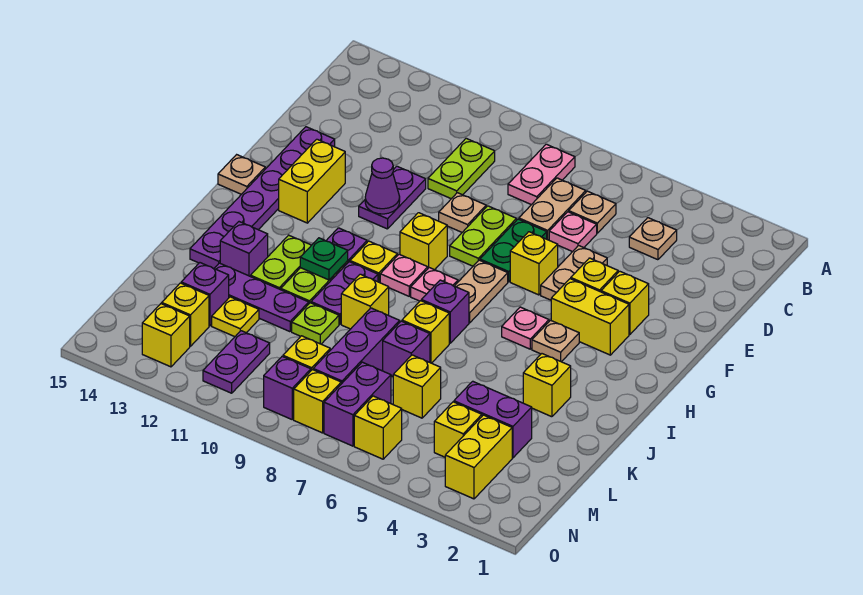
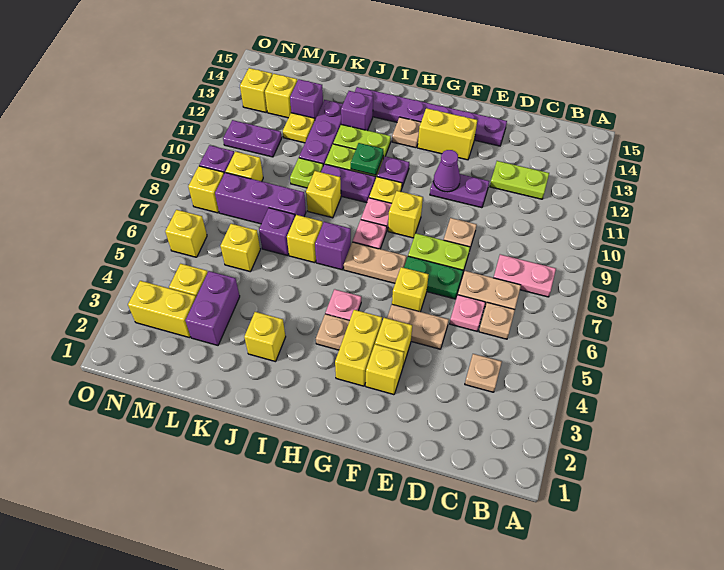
lime plate C10:D10 level 1 -> lime plate C12:D12 level 1
tan plate G15 level 1 -> tan plate H13 level 1
purple brick M7:N7 level 1 -> none

